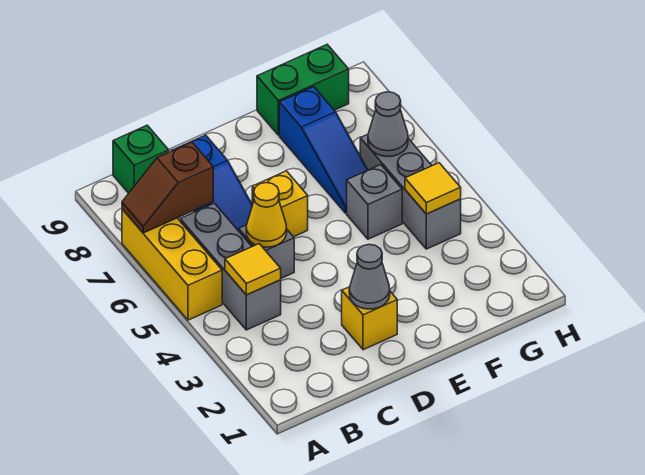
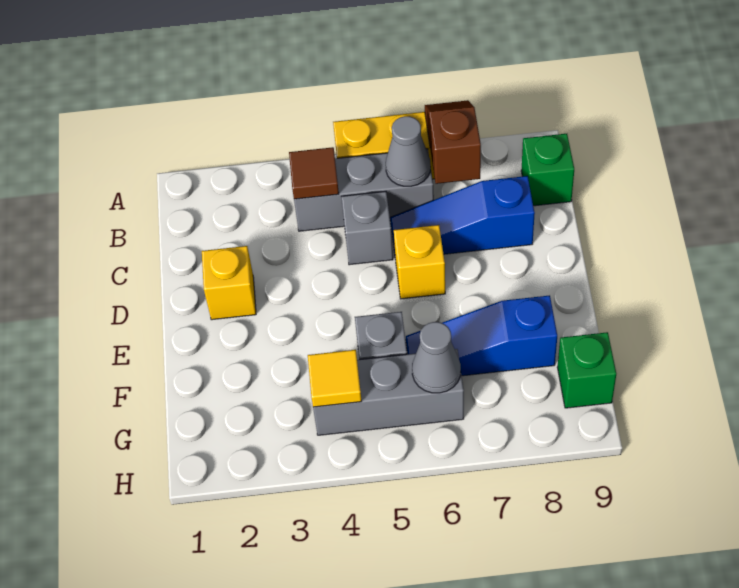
yellow tile B4 level 2 -> brown tile B4 level 2
yellow cone C5 level 2 -> none
grey cone D2 level 2 -> grey cone B6 level 2
green brick F9:G9 level 1 -> green brick G9 level 1

